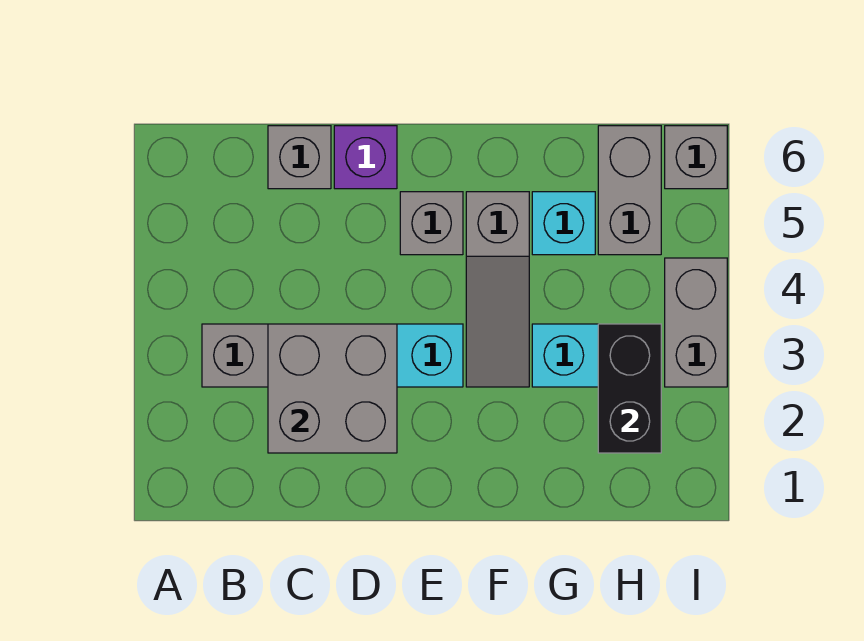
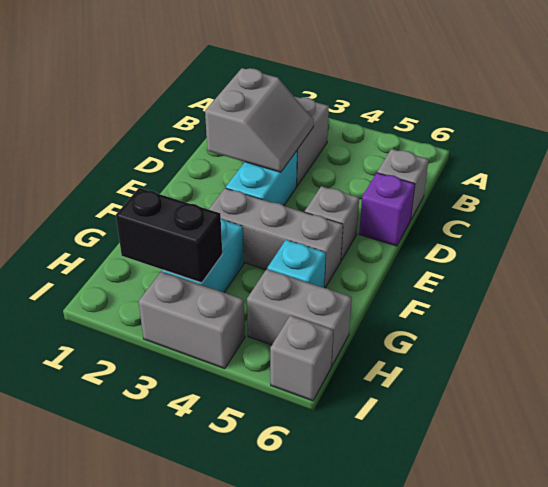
grey brick C2:D3 level 2 -> grey slope C2:D3 level 2 top 2
grey slope F3:F5 level 1 top 5 -> grey brick F3:F5 level 1

